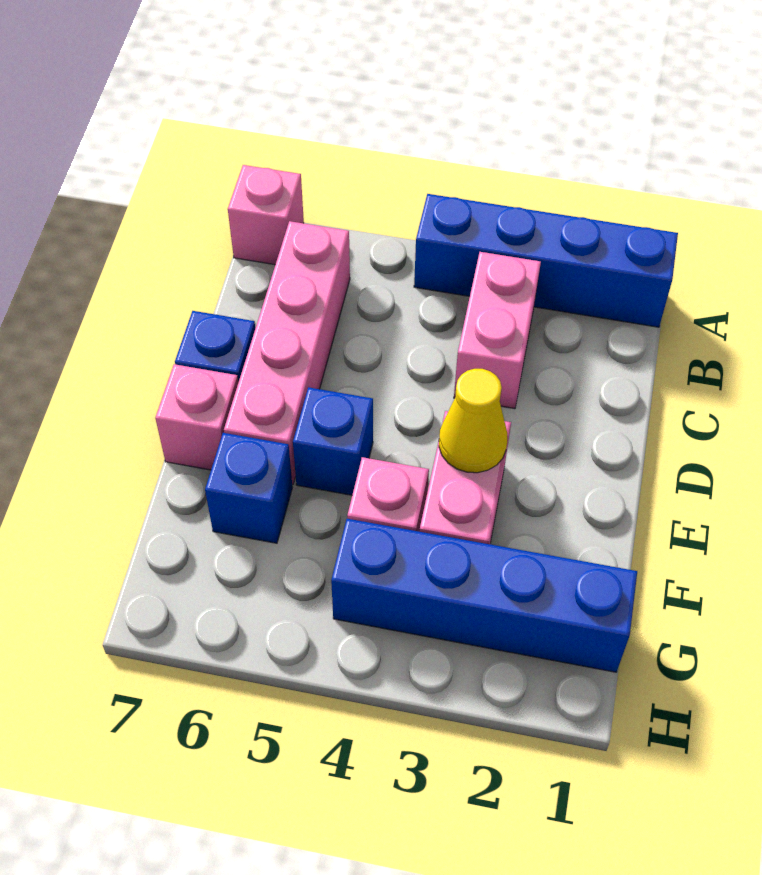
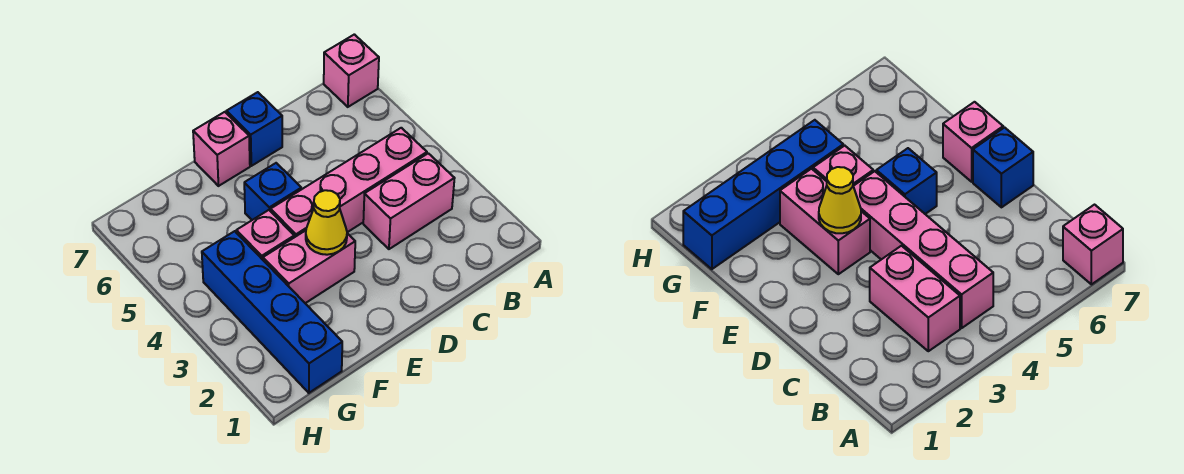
blue brick A1:A4 level 1 -> none
pink brick B6:E6 level 1 -> pink brick B4:E4 level 1
blue brick F6 level 1 -> none

